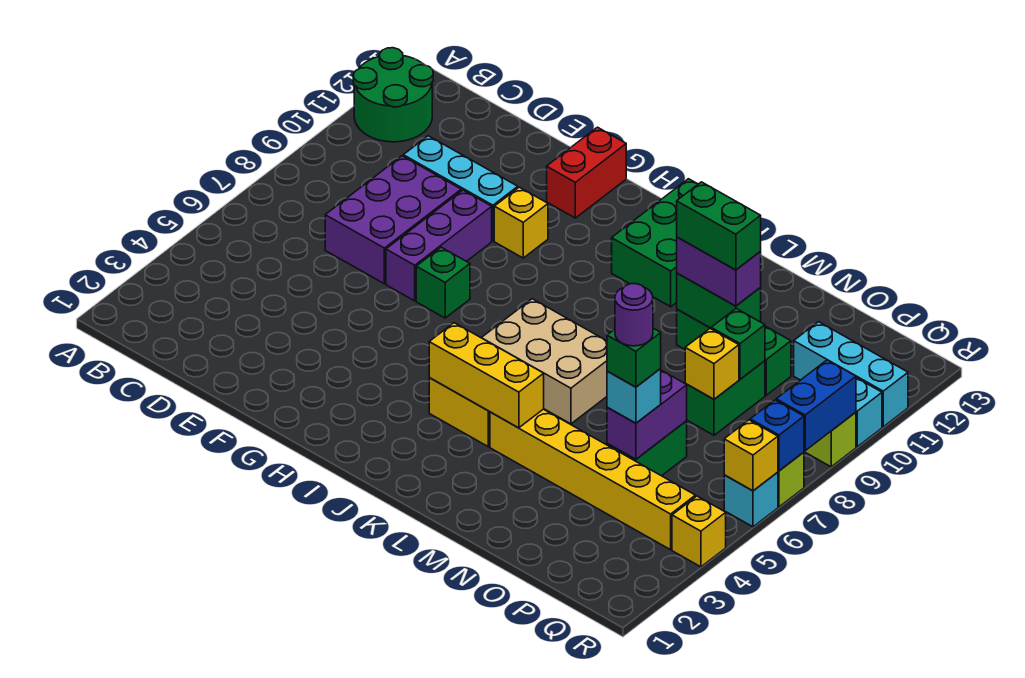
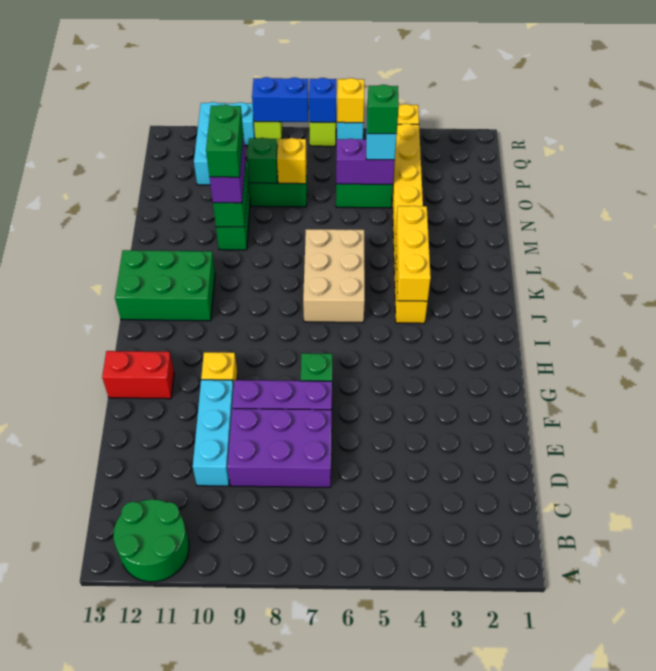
purple round brick O5 level 5 -> none

